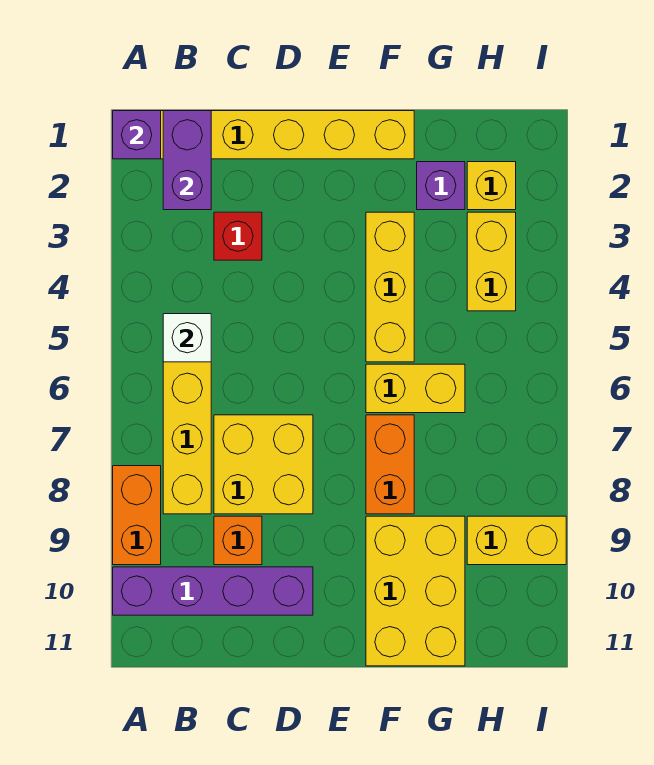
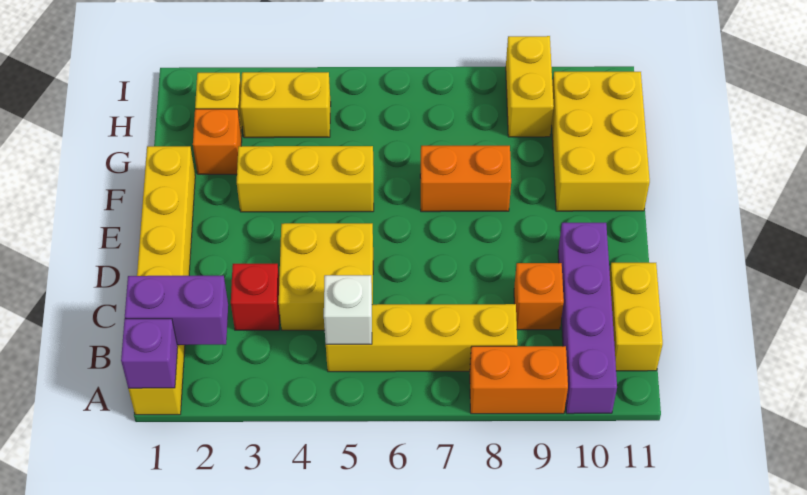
yellow brick C7:D8 level 1 -> yellow brick C4:D5 level 1
yellow brick F6:G6 level 1 -> yellow brick B11:C11 level 1
yellow brick F9:G11 level 1 -> yellow brick F10:H11 level 1
purple brick G2 level 1 -> orange brick G2 level 1

